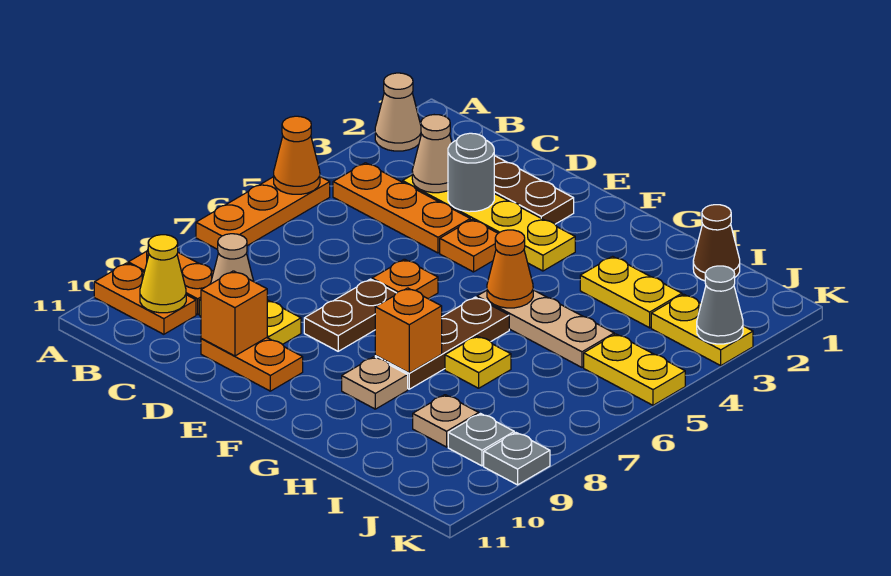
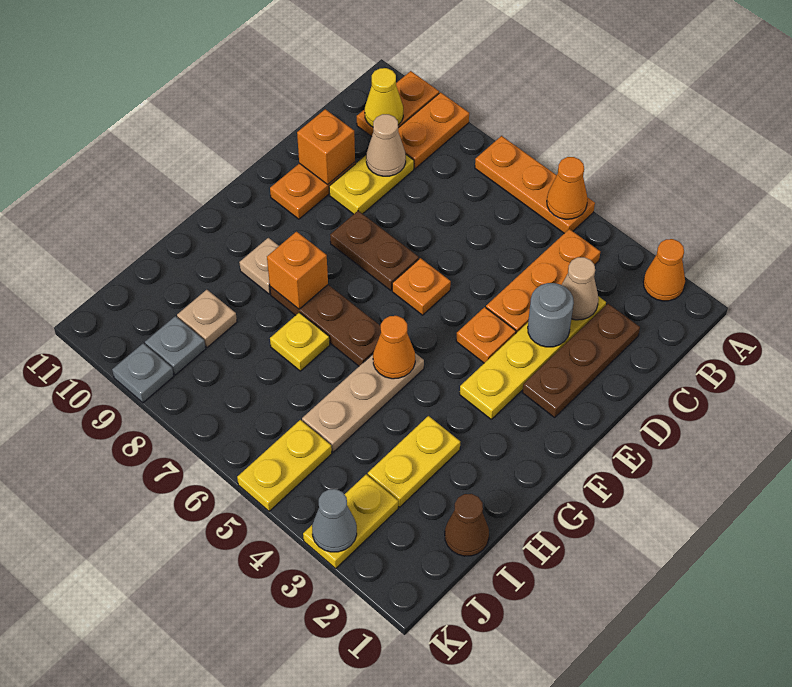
tan cone A2 level 1 -> orange cone A2 level 1

